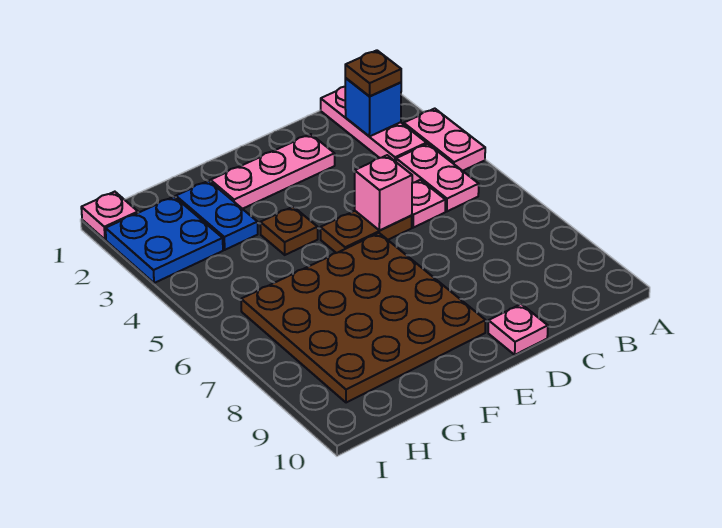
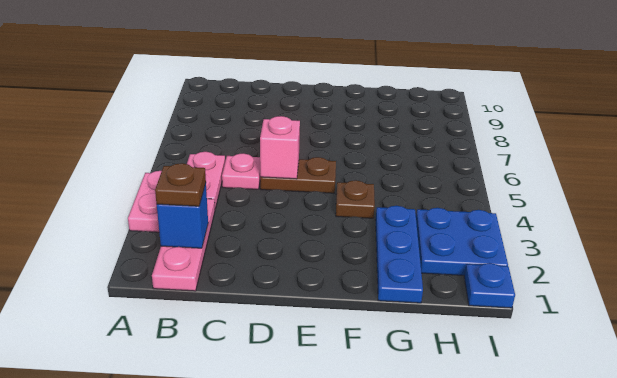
pink plate D2:F2 level 1 -> none
pink plate D10 level 1 -> none
brown plate E6:H9 level 1 -> none
blue plate G2:G3 level 1 -> blue plate G1:G3 level 1
pink plate I1 level 1 -> blue plate I1 level 1

